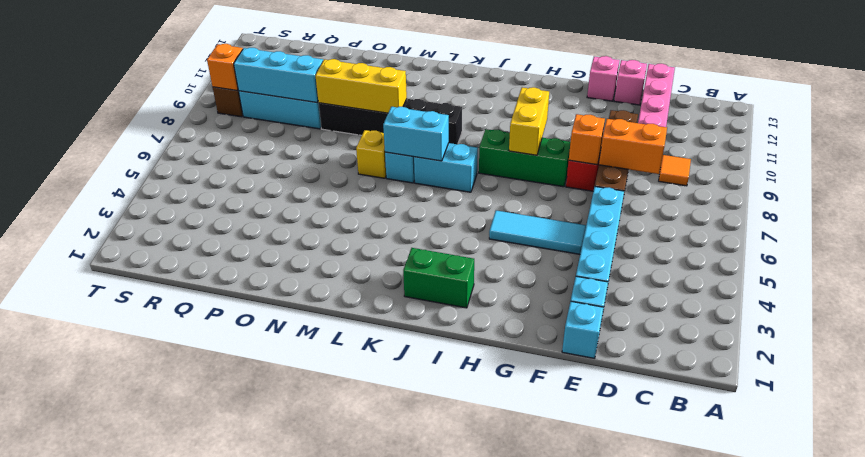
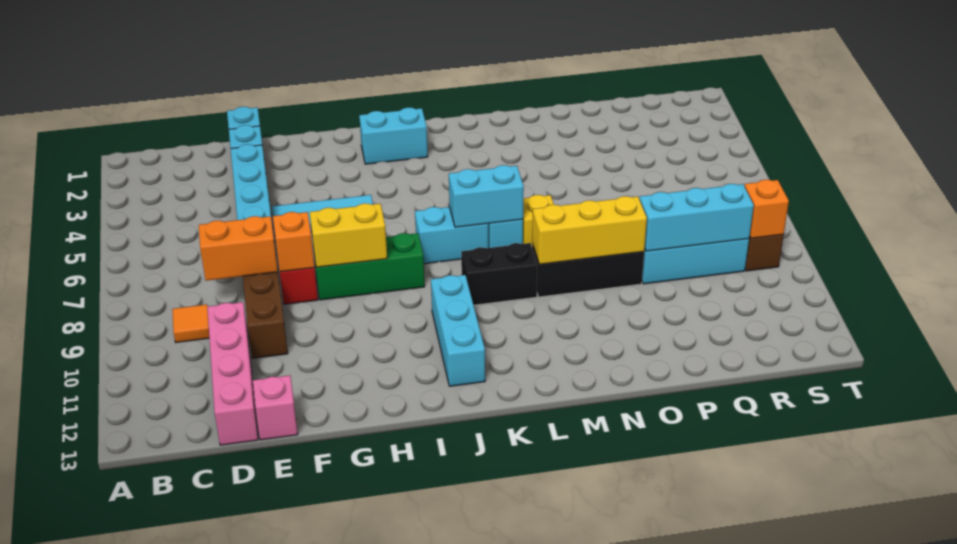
pink brick F13 level 1 -> none
yellow brick H8:H9 level 2 -> yellow brick G8:H8 level 2
green brick I2:J2 level 1 -> cyan brick I2:J2 level 1
none -> cyan brick J10:J12 level 1

